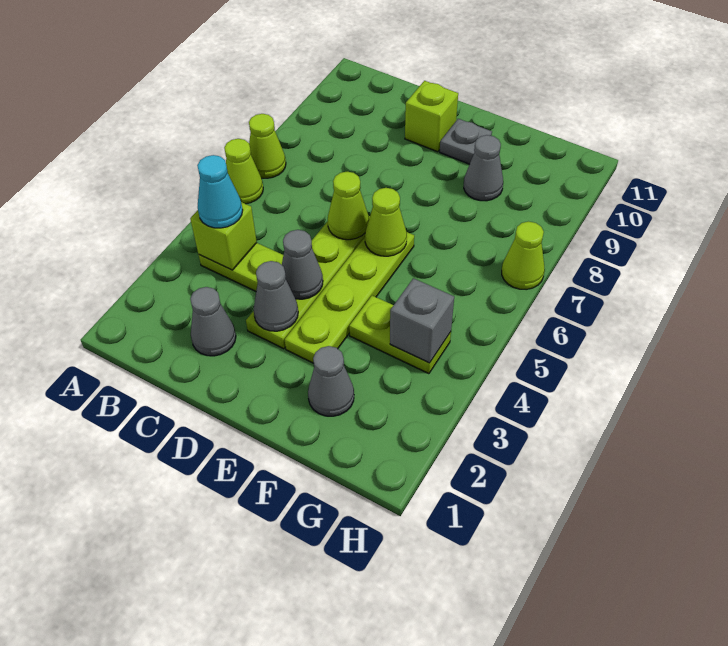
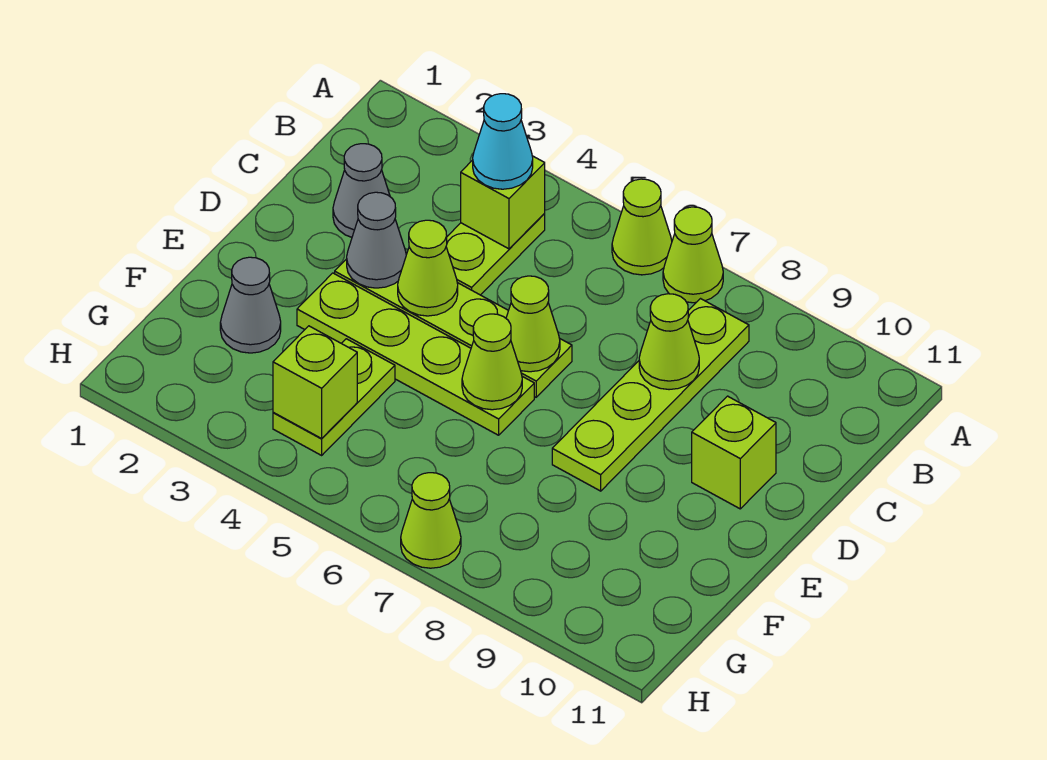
none -> lime plate B8:E8 level 1
none -> lime cone C8 level 2
grey cone D4 level 2 -> lime cone D4 level 2
grey plate E10 level 1 -> none
grey cone F9 level 1 -> none
grey brick G4 level 2 -> lime brick G4 level 2

